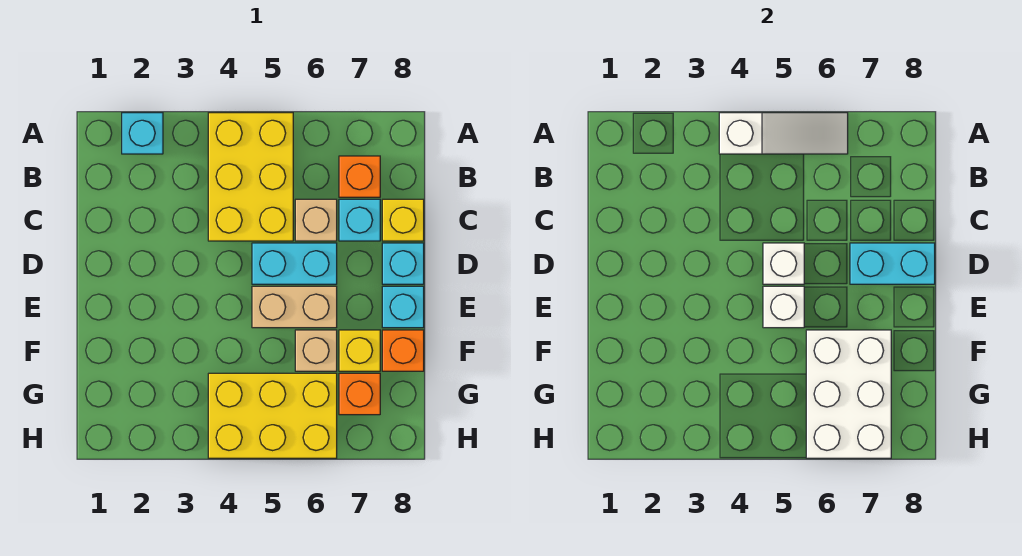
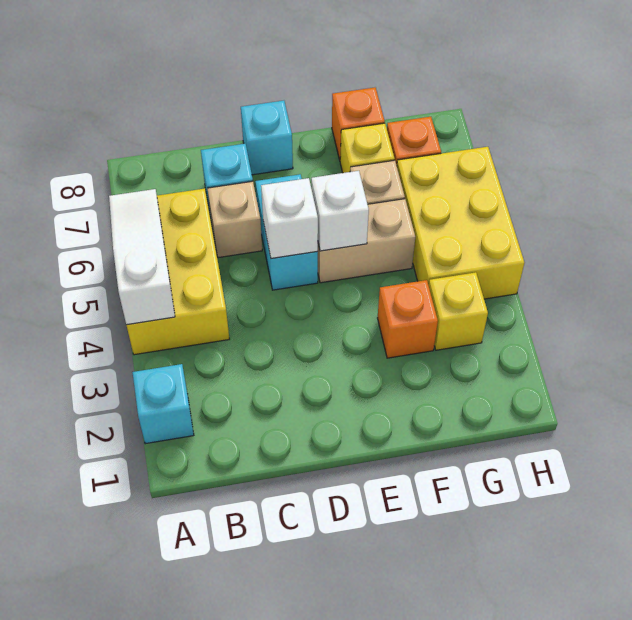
yellow brick A4:C5 level 1 -> yellow brick A4:B6 level 1
orange brick B7 level 1 -> orange brick F3 level 1
yellow brick C8 level 1 -> yellow brick G3 level 1
cyan brick D7:D8 level 2 -> none
tan brick E5:E6 level 1 -> tan brick E5:F5 level 1
cyan brick E8 level 1 -> none
white brick F6:H7 level 2 -> none

